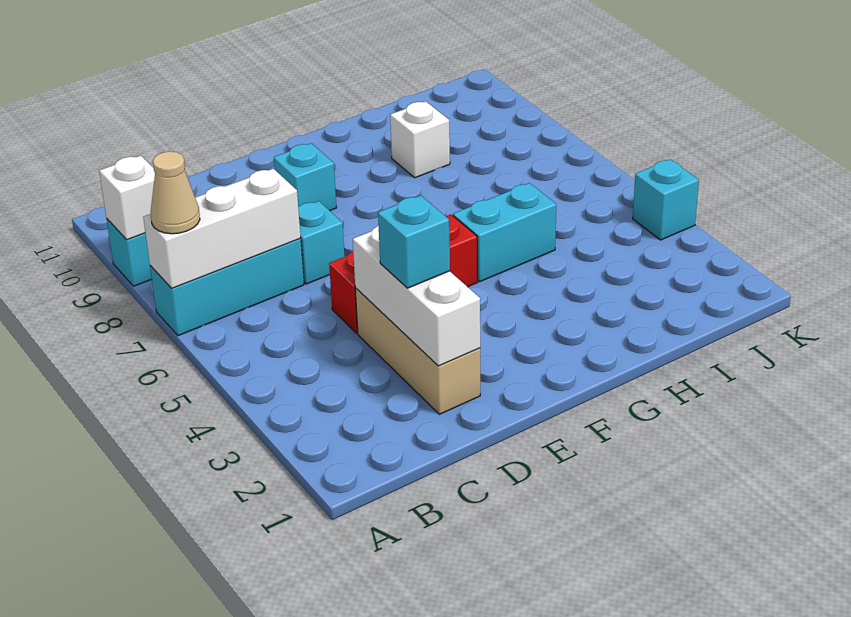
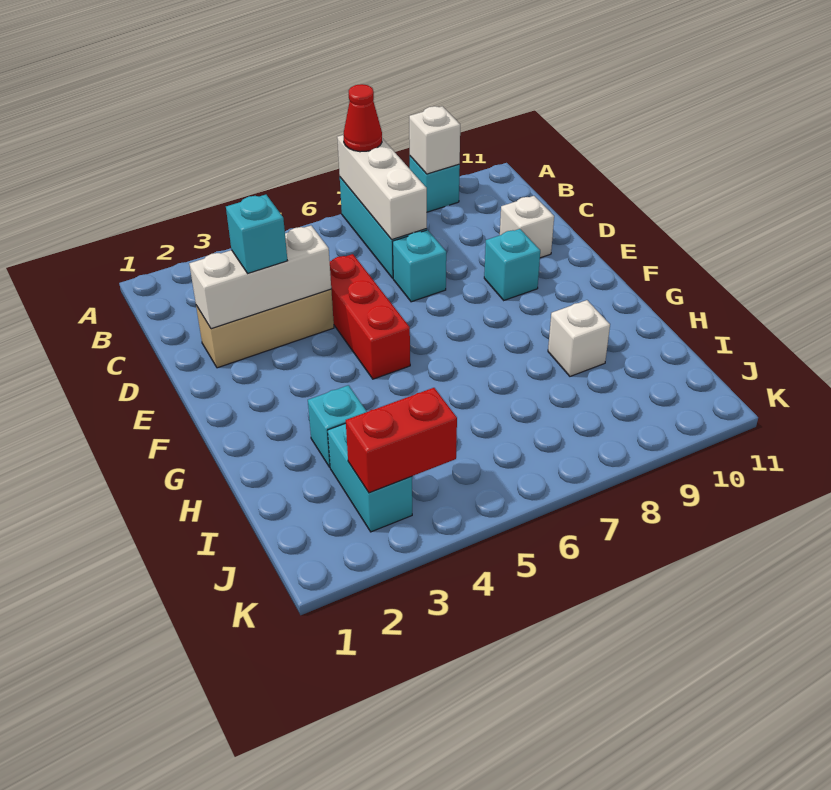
tan cone A7 level 3 -> red cone A7 level 3
none -> white brick D10 level 1
cyan brick G5:H5 level 1 -> cyan brick I3:J3 level 1
none -> red brick J3:J4 level 2
cyan brick K4 level 1 -> cyan brick H3 level 1

